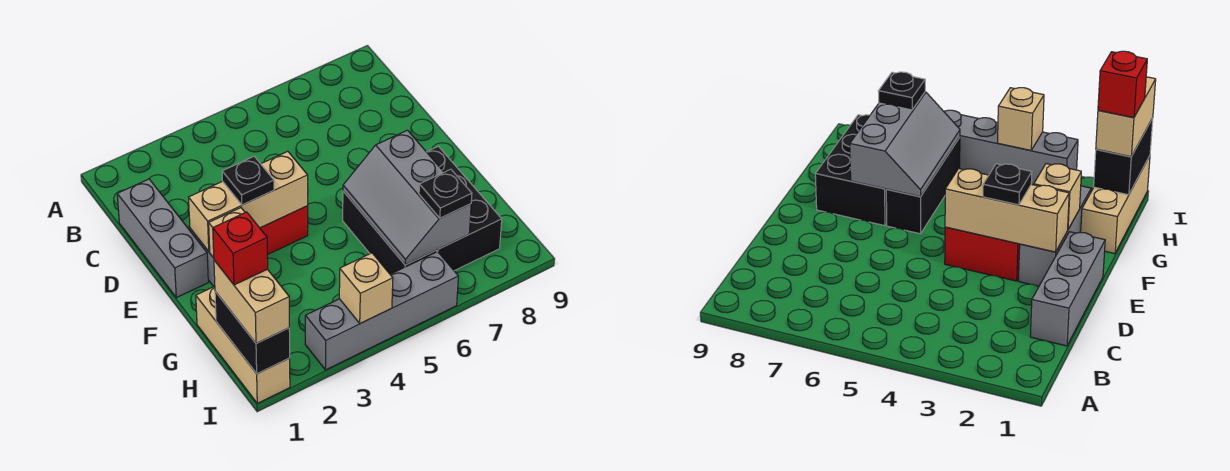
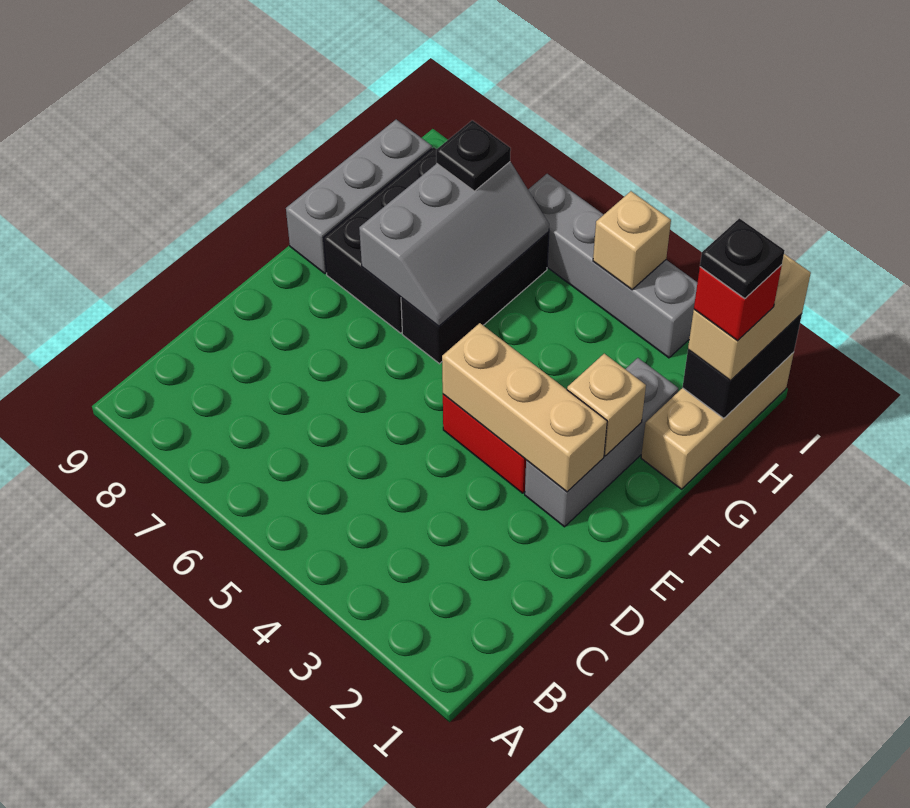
grey brick C1:E1 level 1 -> grey brick F9:H9 level 1
black plate E3 level 3 -> black plate H1 level 5

